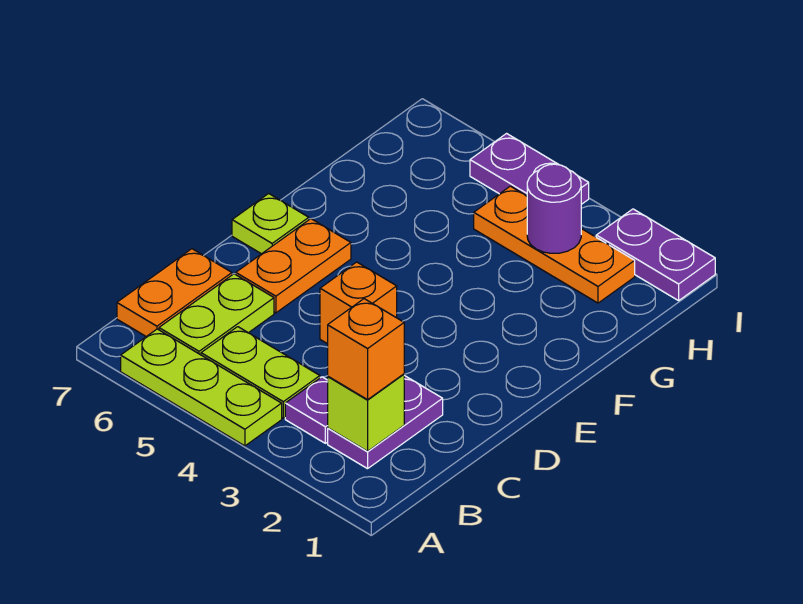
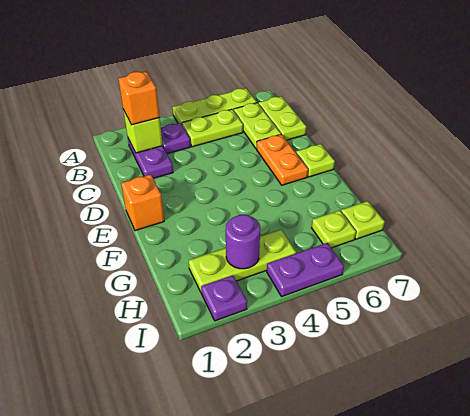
orange plate B7:C7 level 1 -> lime plate B7:C7 level 1
orange brick D4 level 1 -> orange brick E1 level 1
orange plate H2:H4 level 1 -> lime plate H2:H4 level 1
none -> lime plate H6 level 1
none -> lime plate H7 level 1
purple plate I1:I2 level 1 -> purple plate I2 level 1

